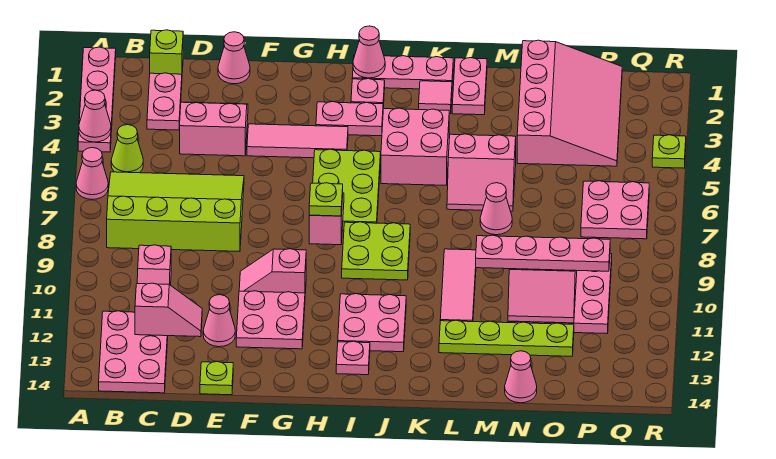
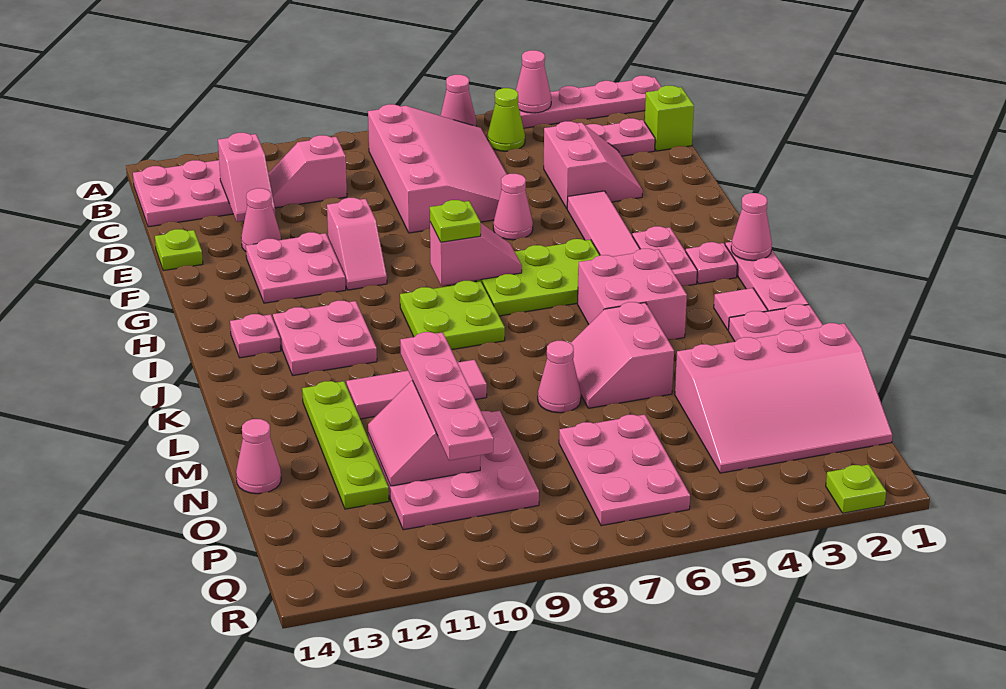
lime slope B6:E8 level 1 top 8 -> pink slope B6:E8 level 1 top 8
pink cone E1 level 1 -> pink cone F6 level 1
pink slope F10:G10 level 1 top G -> pink slope F10:G10 level 1 top F
pink plate P6:Q7 level 1 -> pink plate O6:Q7 level 1
lime plate R4 level 1 -> lime plate R2 level 1

